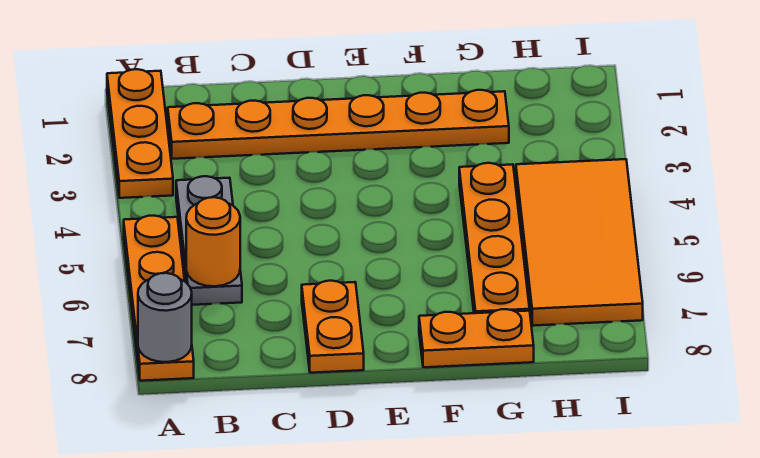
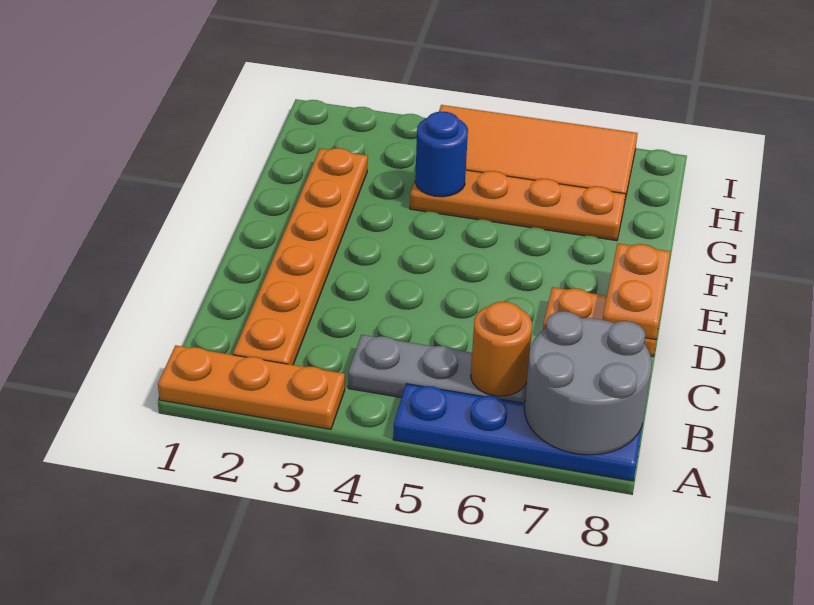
orange plate A5:A8 level 1 -> blue plate A5:A8 level 1
grey round brick A8 level 2 -> grey round brick A7:B8 level 2
orange plate F8:G8 level 1 -> orange plate D8:E8 level 2
none -> blue round brick G4 level 2

